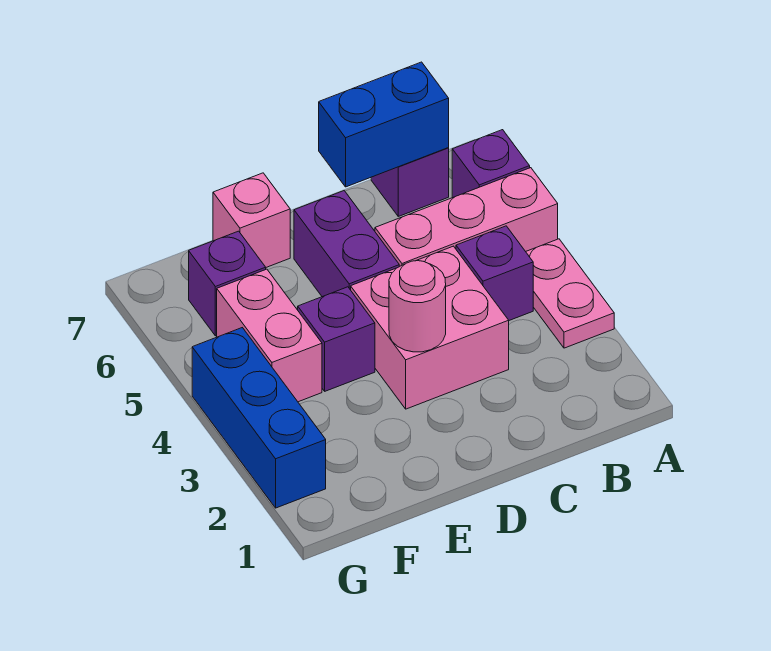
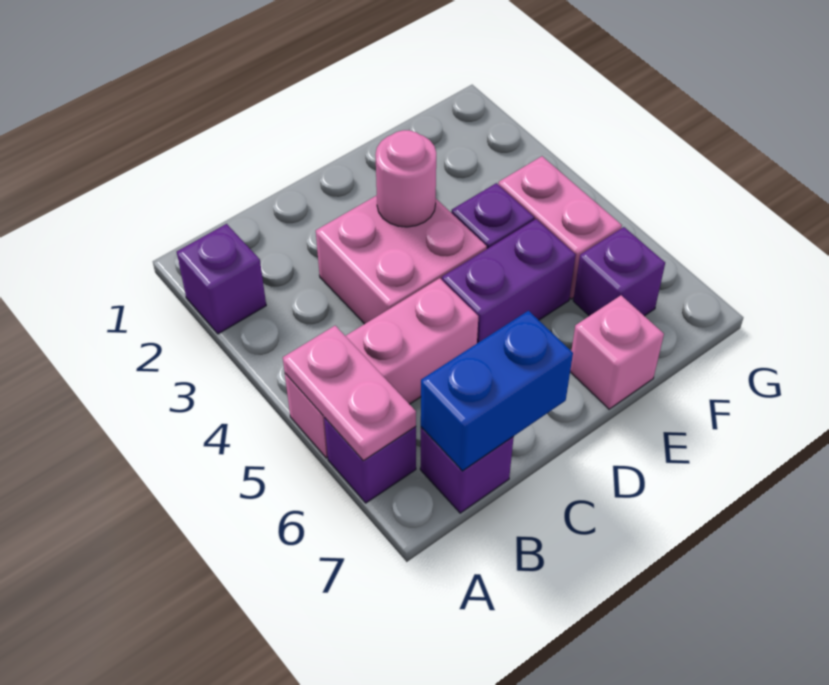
pink plate A3:A4 level 1 -> pink plate A5:A6 level 2
purple brick B4 level 1 -> purple brick A2 level 1
purple brick D5:D6 level 1 -> purple brick D5:E5 level 1
blue brick G2:G4 level 1 -> none

